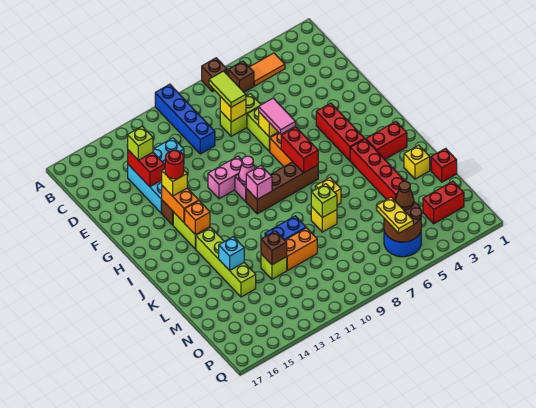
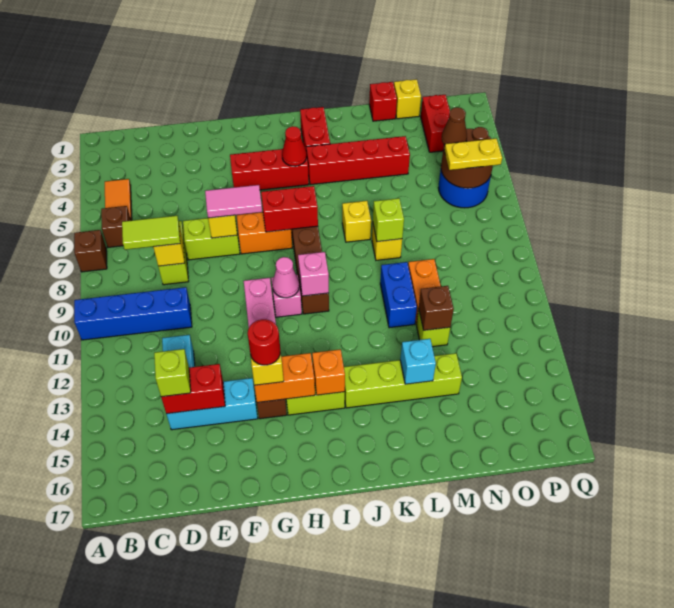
none -> red cone I4 level 2
yellow brick L2 level 1 -> yellow brick N1 level 1

